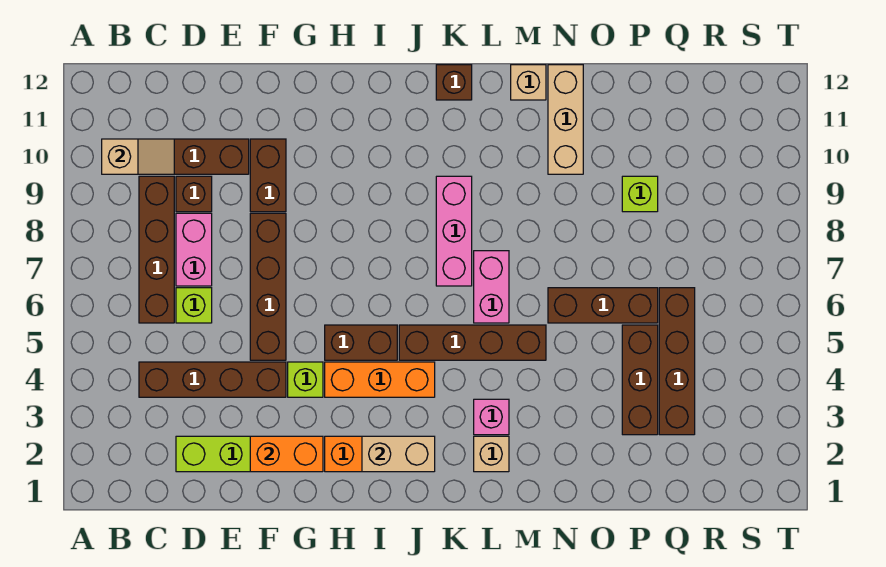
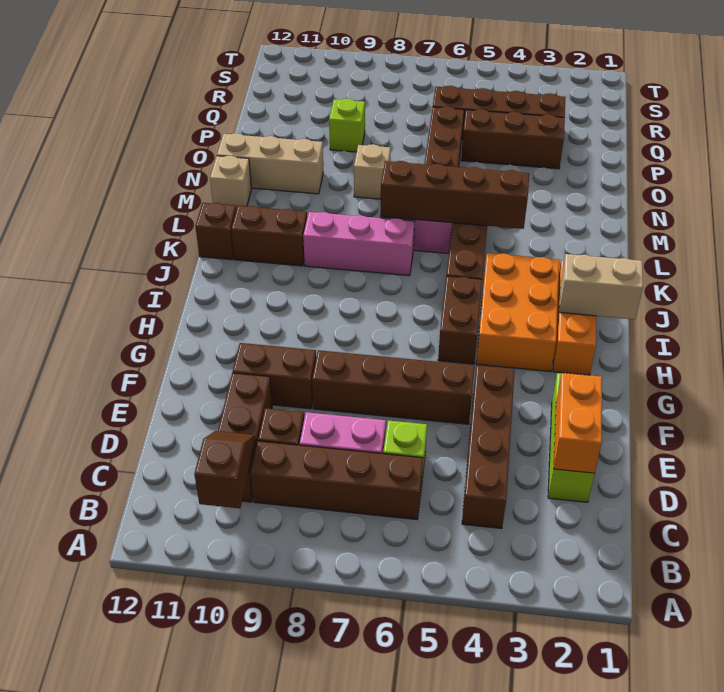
tan slope B10:C10 level 2 top B -> brown slope B10:C10 level 2 top B
orange brick F2:G2 level 2 -> orange brick D2:E2 level 2
lime brick G4 level 1 -> none
orange brick H4:J4 level 1 -> orange brick H3:J4 level 1
tan brick I2:J2 level 2 -> tan brick I1:I2 level 2
none -> brown brick K10:K11 level 1
tan brick L2 level 1 -> tan brick N8 level 1
pink brick L3 level 1 -> none
none -> brown brick L4:L7 level 2

